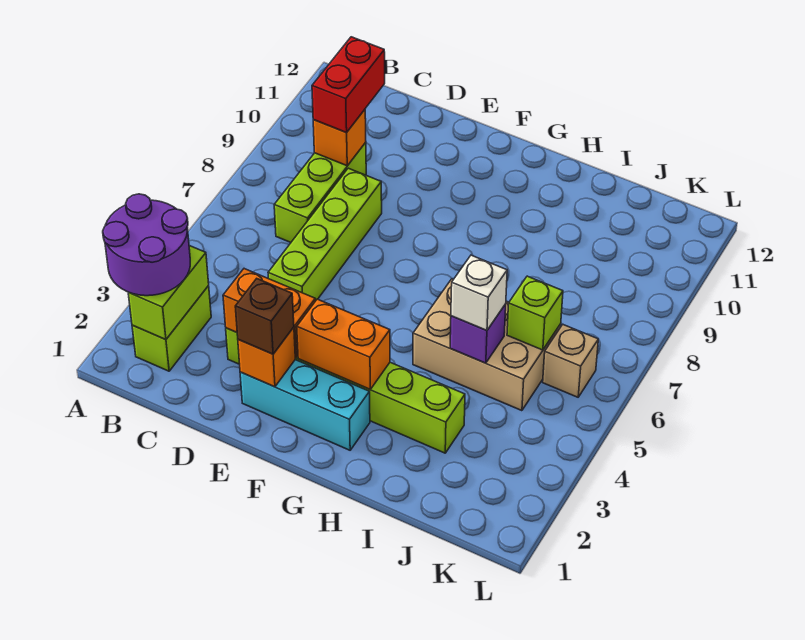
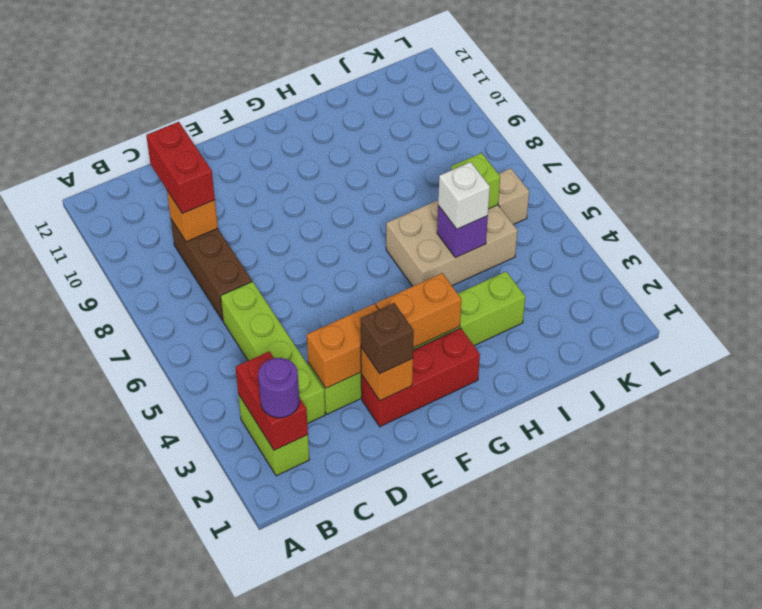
purple round brick A2:B3 level 3 -> purple round brick B2 level 3
lime brick B2:B3 level 2 -> red brick B2:B3 level 2
lime brick C7:C9 level 1 -> brown brick C7:C9 level 1
lime brick D5:D8 level 1 -> lime brick C3:C6 level 1
cyan brick E2:G2 level 1 -> red brick E2:G2 level 1

